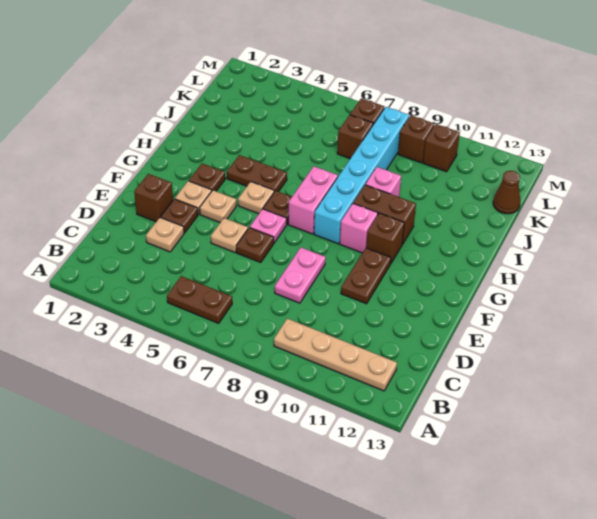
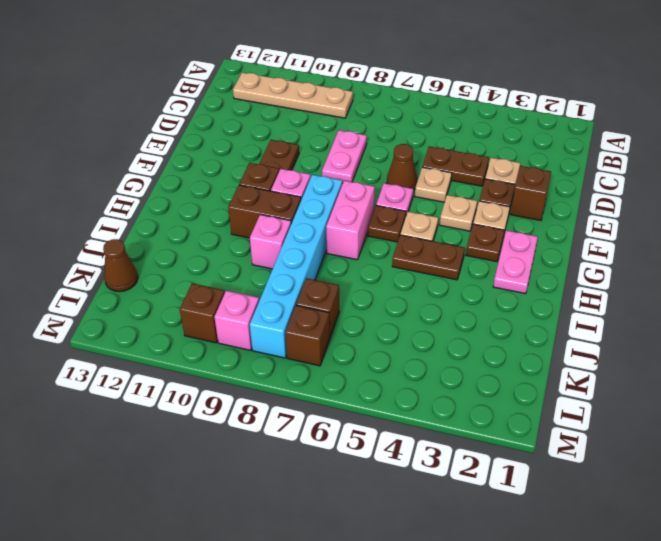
brown plate B5:B6 level 1 -> brown plate D4:D5 level 1
brown plate E6 level 1 -> brown cone E6 level 1
none -> pink plate G2:H2 level 1
brown brick L9 level 1 -> pink brick L9 level 1

